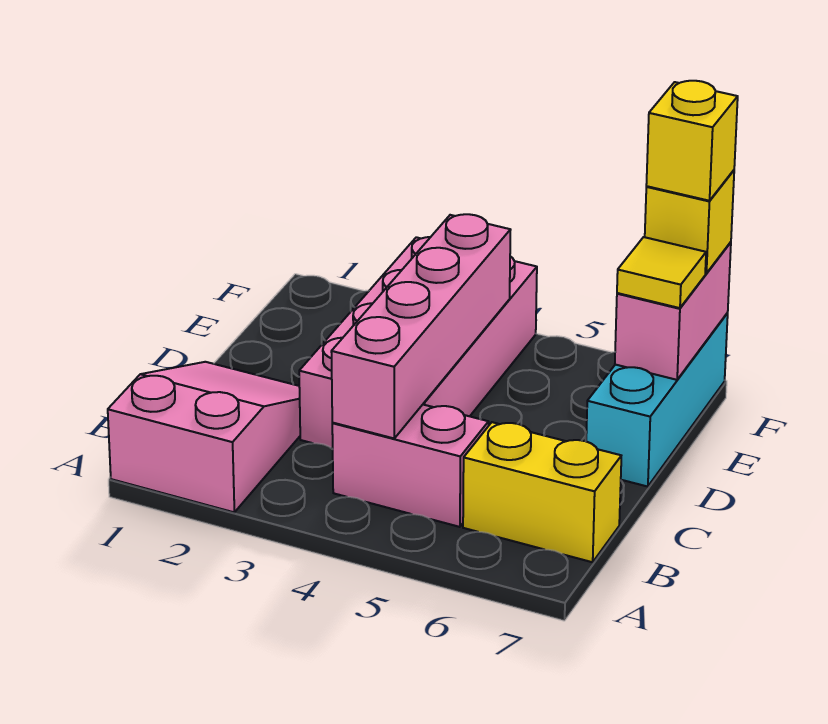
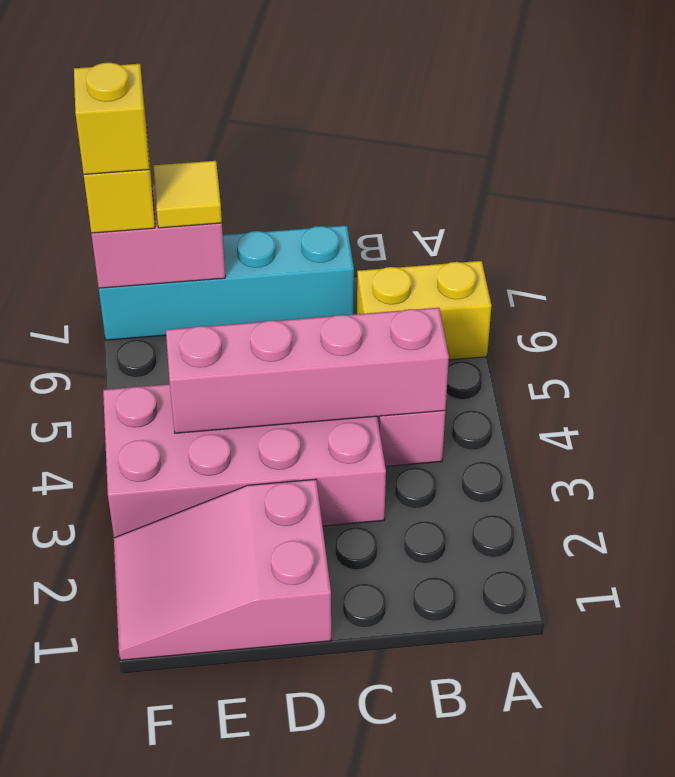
pink slope A1:C2 level 1 top A -> pink slope D1:F2 level 1 top D
yellow brick B6:B7 level 1 -> yellow brick A6:B6 level 1
cyan brick D7:F7 level 1 -> cyan brick C7:F7 level 1

